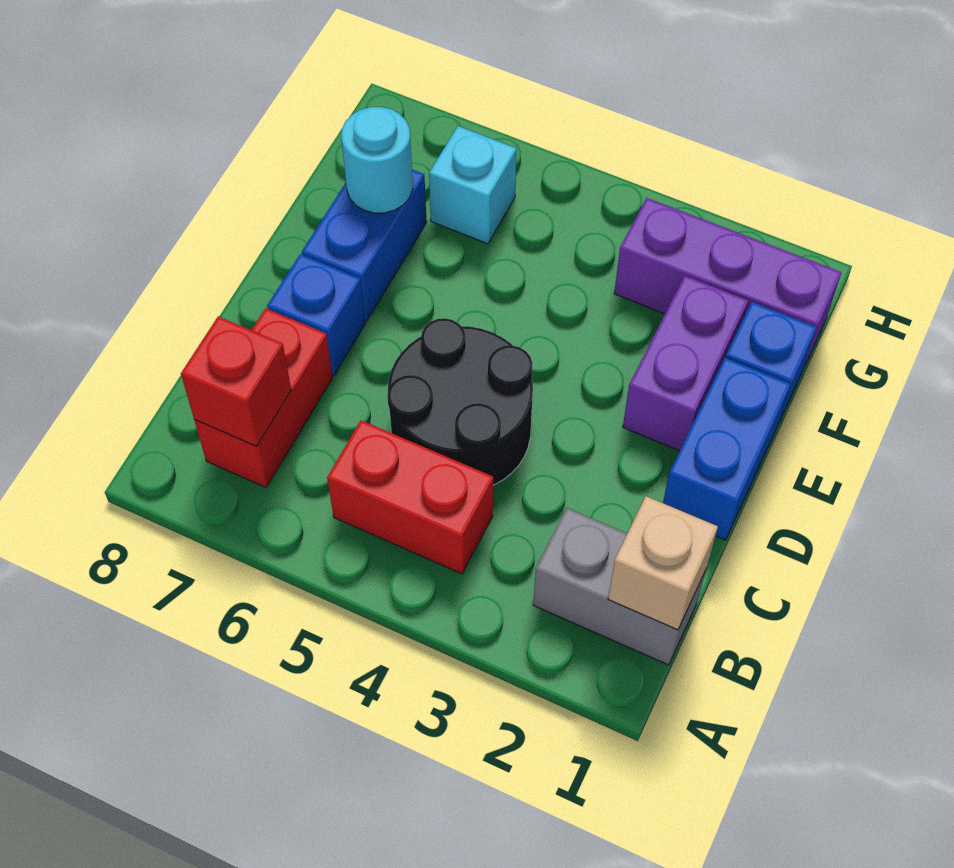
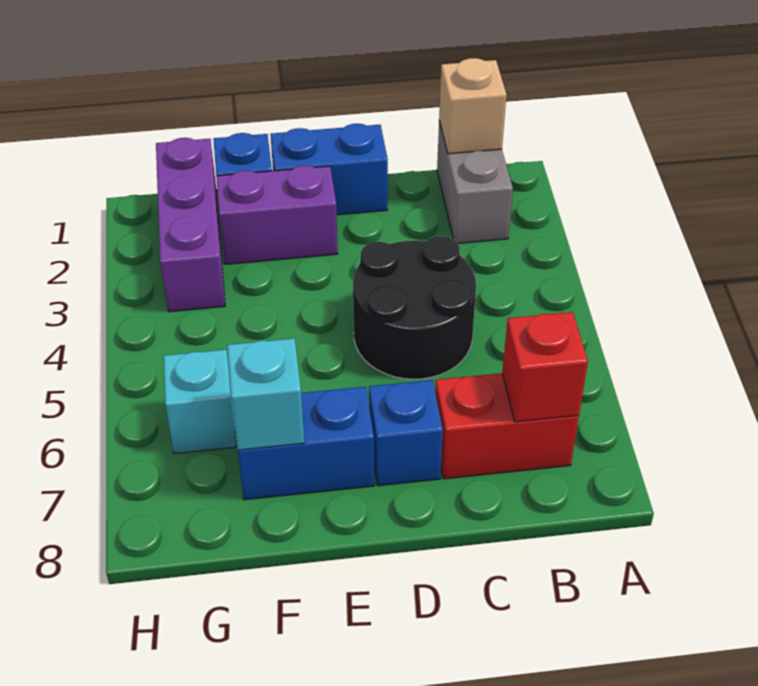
red brick B4:B5 level 1 -> none
cyan round brick F7 level 2 -> cyan brick F7 level 2

